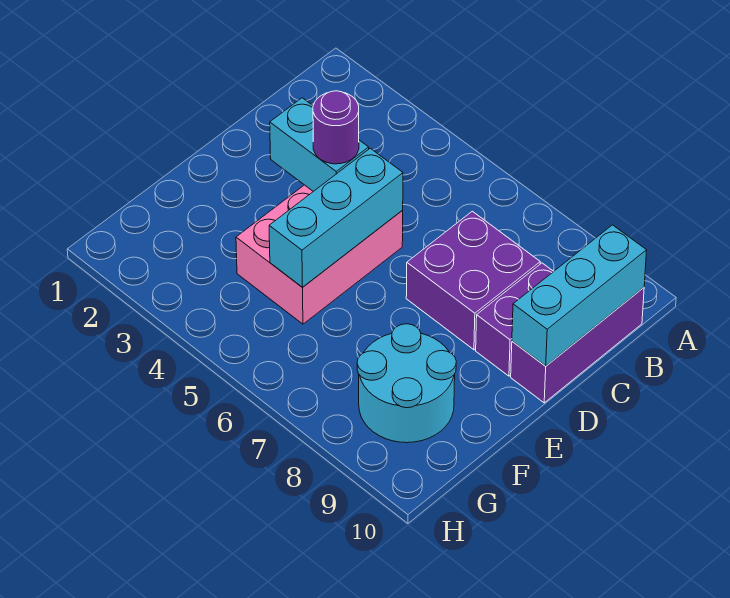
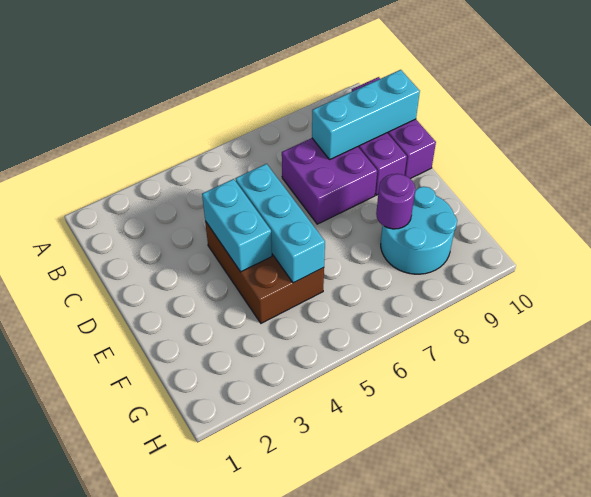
cyan brick B10:D10 level 2 -> cyan brick C8:C10 level 2
cyan brick D3:D4 level 2 -> cyan brick D4:E4 level 2
pink brick D4:F5 level 1 -> brown brick D4:F5 level 1
purple round brick D4 level 3 -> purple round brick F8 level 2

